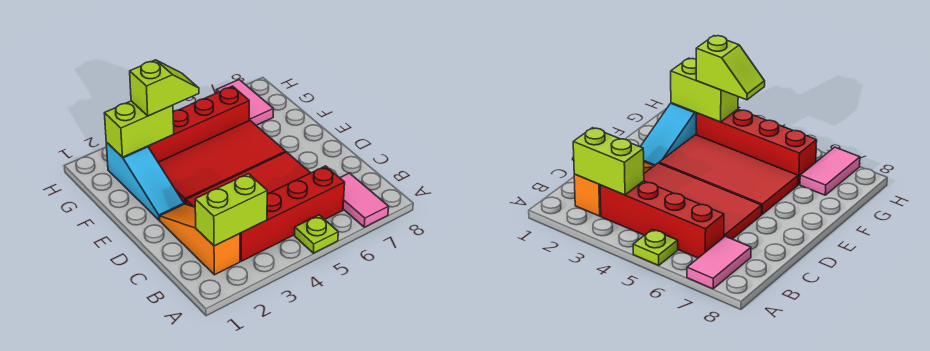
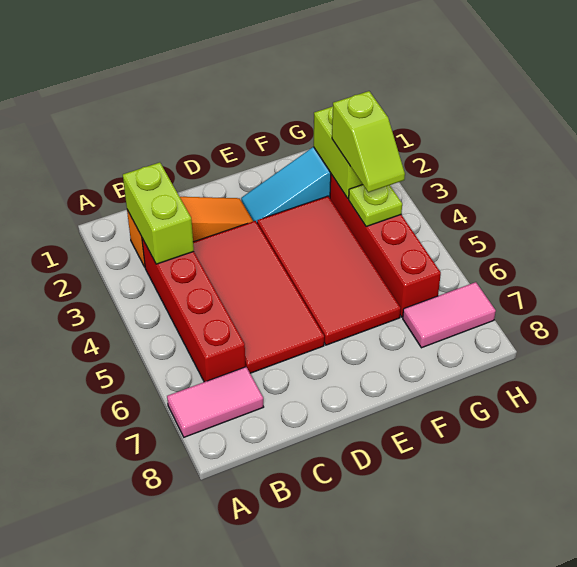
lime plate A5 level 1 -> lime plate G4 level 2

